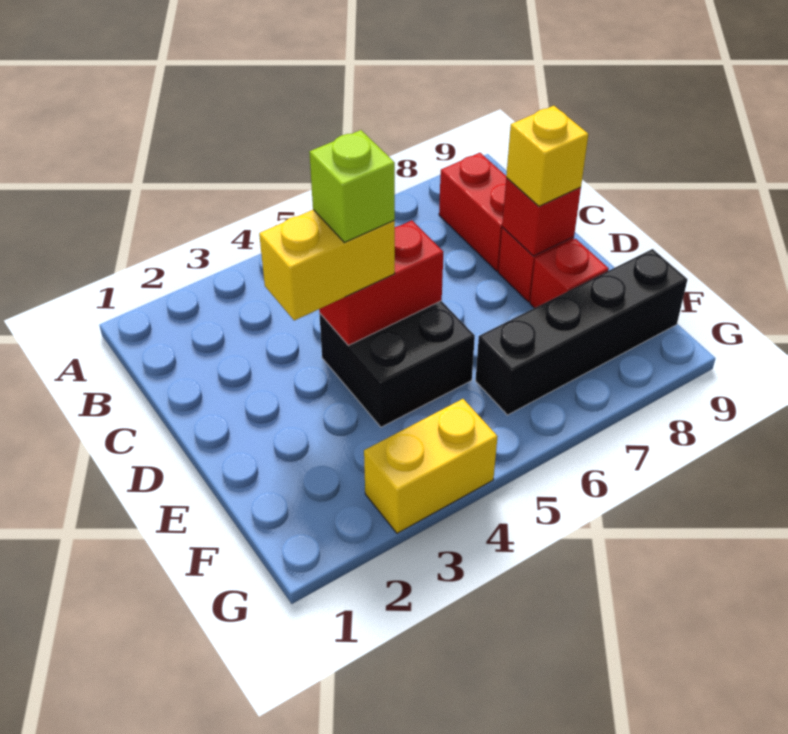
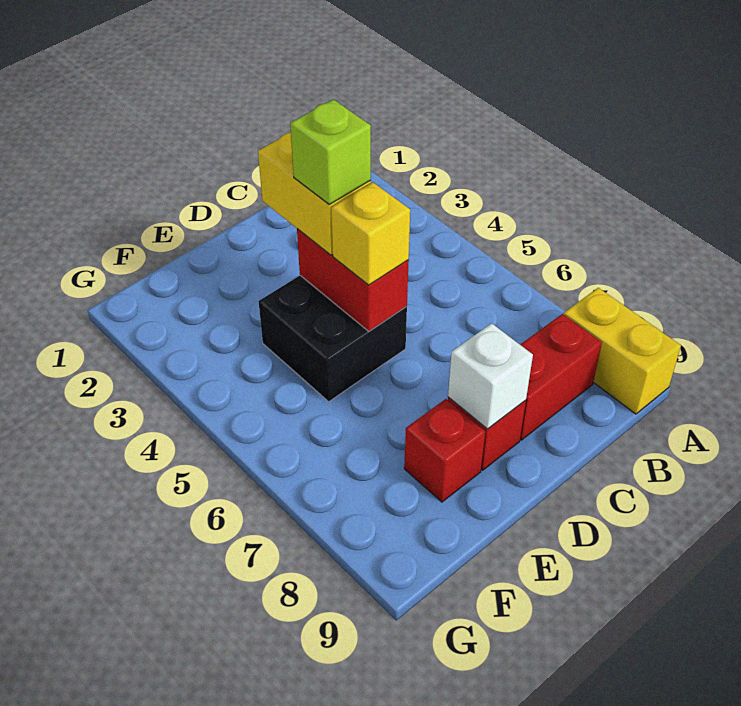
red brick D8 level 2 -> white brick D8 level 2
yellow brick D8 level 3 -> yellow brick D5 level 3
black brick F6:F9 level 1 -> none
yellow brick G3:G4 level 1 -> yellow brick A8:A9 level 1

